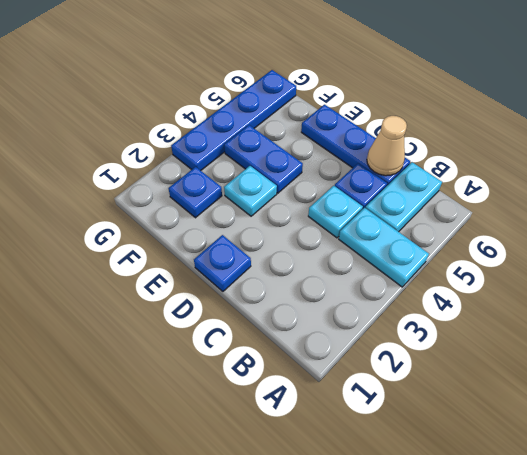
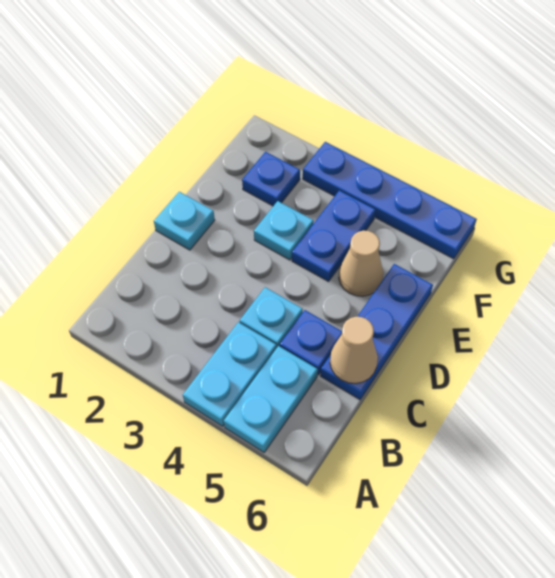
cyan plate B5:B6 level 1 -> cyan plate A5:B5 level 1
blue plate D1 level 1 -> cyan plate D1 level 1
none -> tan cone E5 level 1

